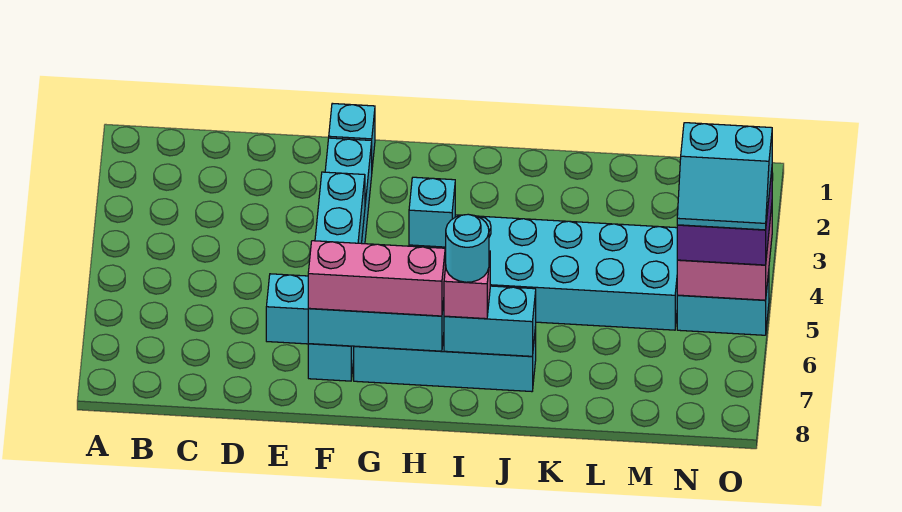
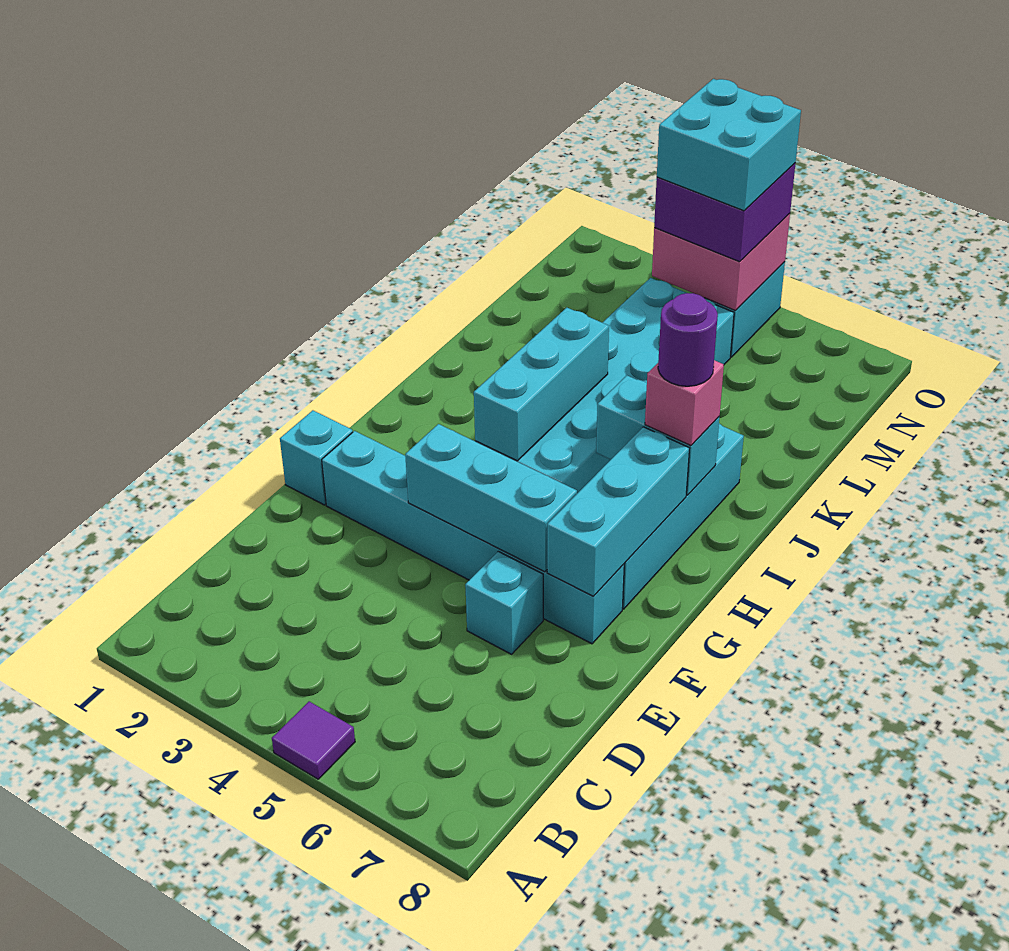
none -> purple tile A5 level 1
pink brick F7:H7 level 3 -> none
cyan brick H4 level 2 -> cyan brick H4:J4 level 2
cyan brick I7:J7 level 2 -> cyan brick I6:I7 level 2
cyan round brick I7 level 4 -> purple round brick I7 level 4
cyan slope N4:O5 level 4 top 4 -> cyan brick N4:O5 level 4

